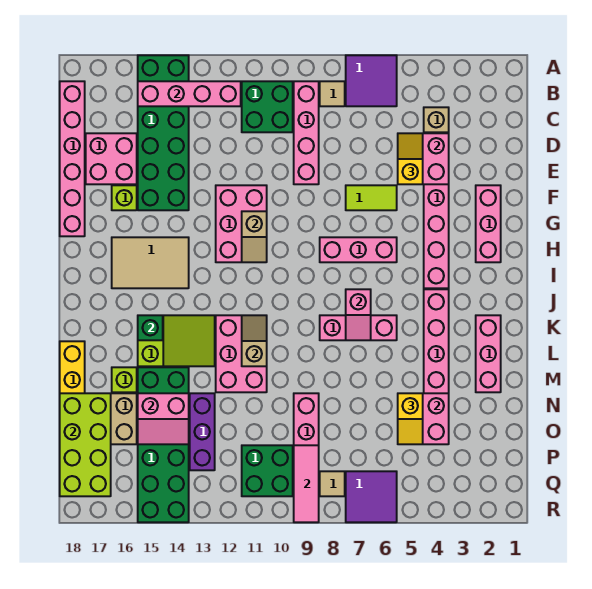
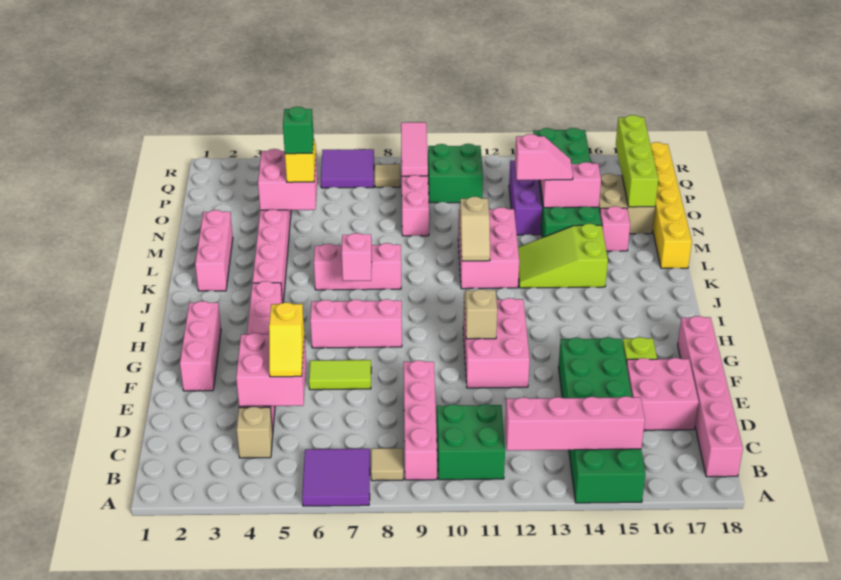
tan tile H14:I16 level 1 -> none
green brick K15 level 2 -> green brick N5 level 4
lime brick M16 level 1 -> pink brick M16 level 1
none -> pink slope N13:N14 level 3 top 13
lime brick N17:Q18 level 2 -> lime brick N17:Q17 level 2

